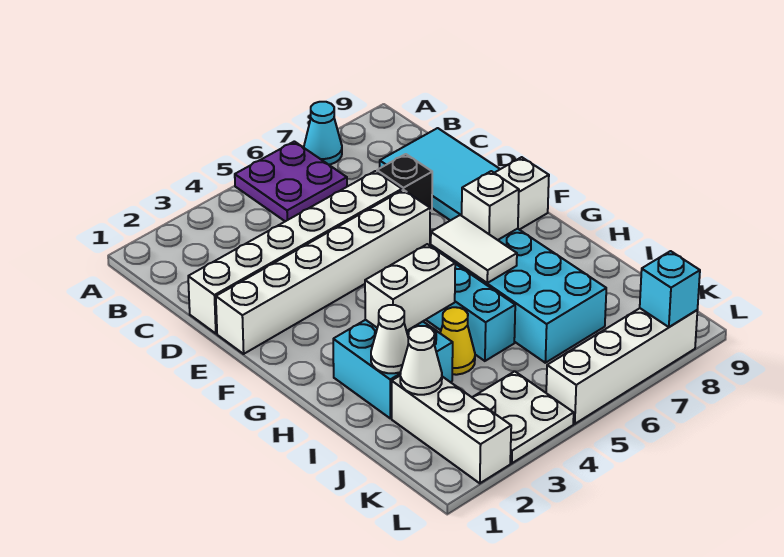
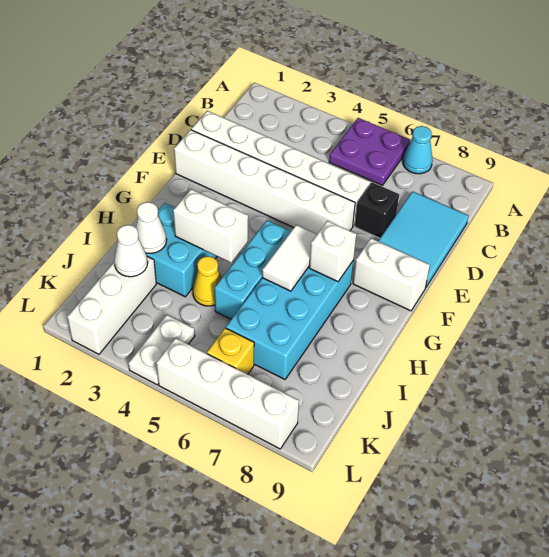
white plate K3:L4 level 1 -> white plate K4:L4 level 1
none -> yellow brick K6 level 1
cyan brick L8 level 2 -> none

